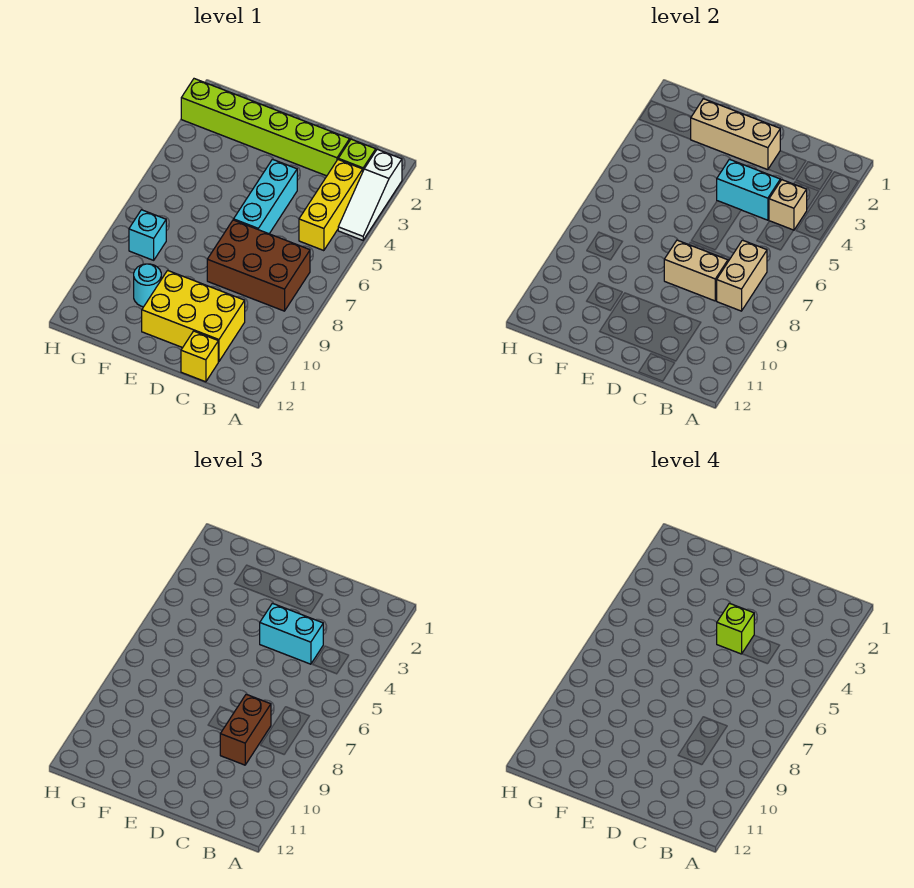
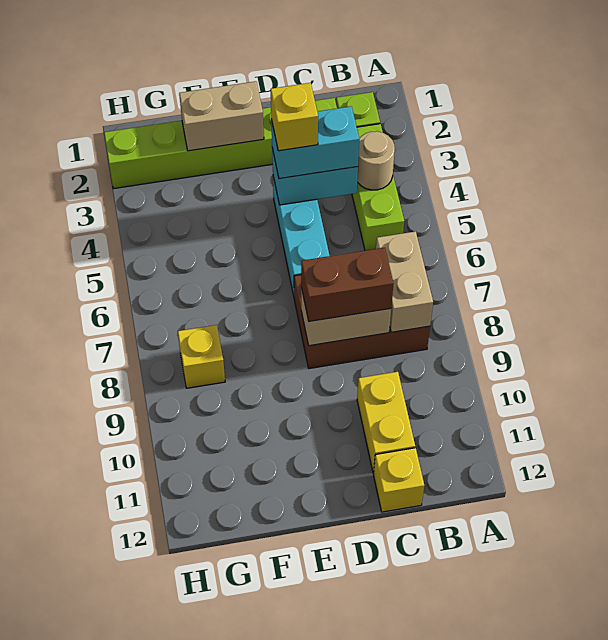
white slope A2:A4 level 1 top 2 -> none
yellow brick B3:B5 level 1 -> lime brick B3:B5 level 1
tan brick B4 level 2 -> tan round brick B4 level 2
brown brick C8:C9 level 3 -> brown brick C8:D8 level 3
yellow brick C10:E11 level 1 -> yellow brick C10:C11 level 1
tan brick D2:F2 level 2 -> tan brick E2:F2 level 2
lime brick D4 level 4 -> yellow brick D4 level 4
cyan round brick F10 level 1 -> none
cyan brick G8 level 1 -> yellow brick G8 level 1

